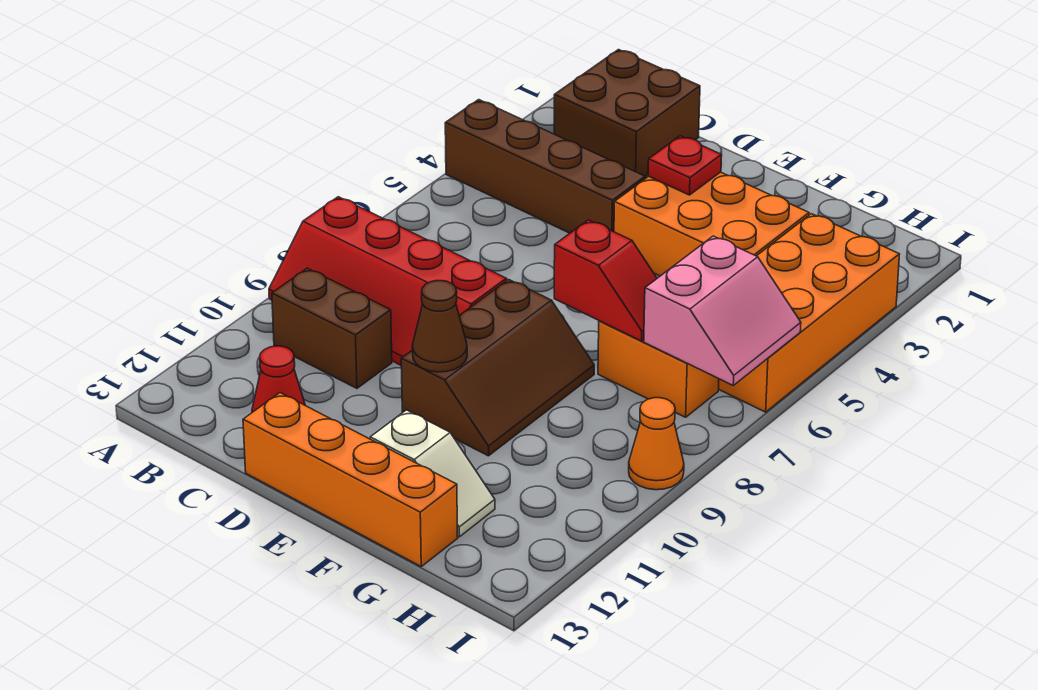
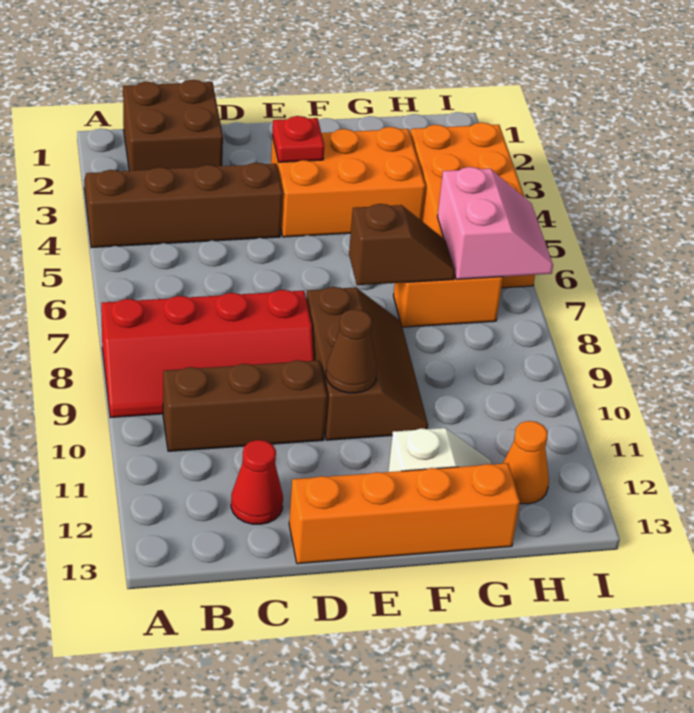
brown brick B10:C10 level 1 -> brown brick B10:D10 level 1
red slope F7:G7 level 2 top F -> brown slope F7:G7 level 2 top F
orange cone I9 level 1 -> orange cone H12 level 1

